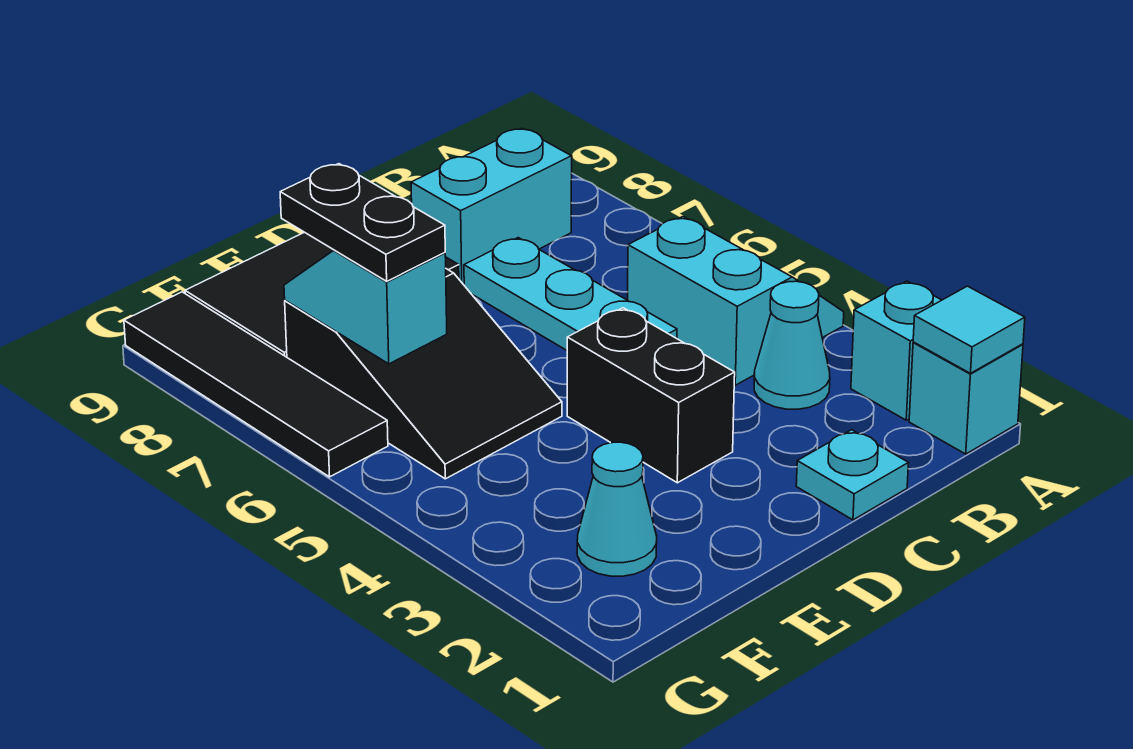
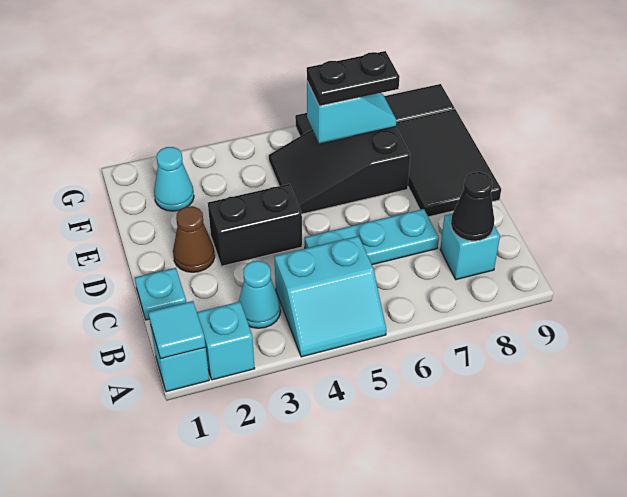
cyan brick B8:C8 level 1 -> cyan brick B8 level 1
none -> black cone B8 level 2
none -> brown cone D2 level 1

